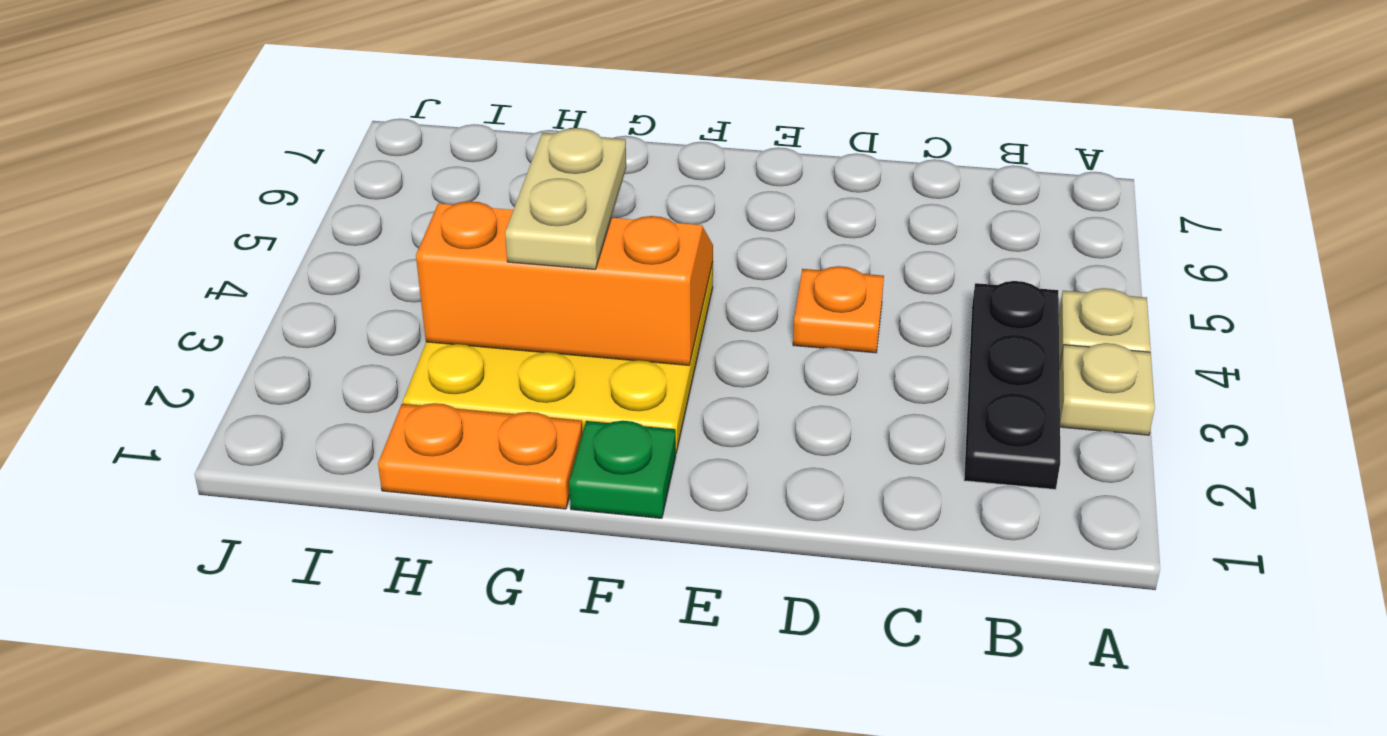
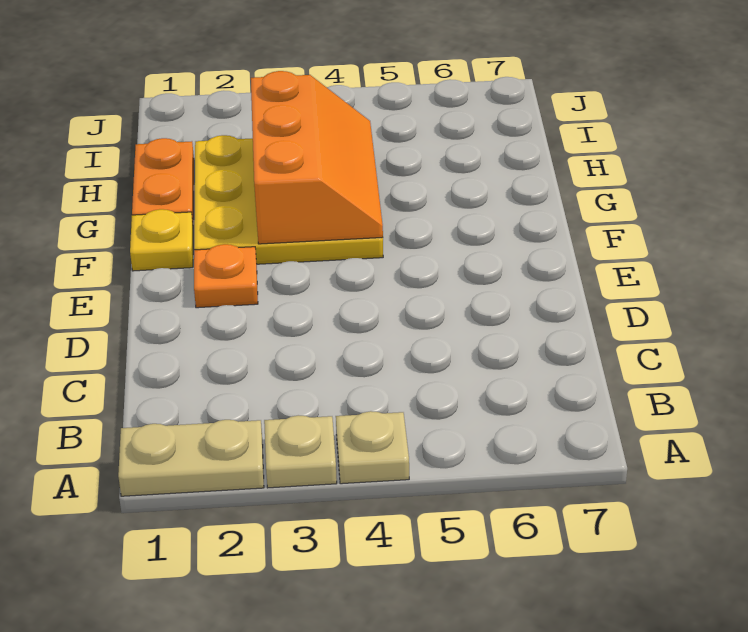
black plate B2:B4 level 1 -> none
orange plate D4 level 1 -> orange plate E2 level 1
green plate F1 level 1 -> yellow plate F1 level 1
tan plate G3:G4 level 3 -> tan plate A1:A2 level 1

